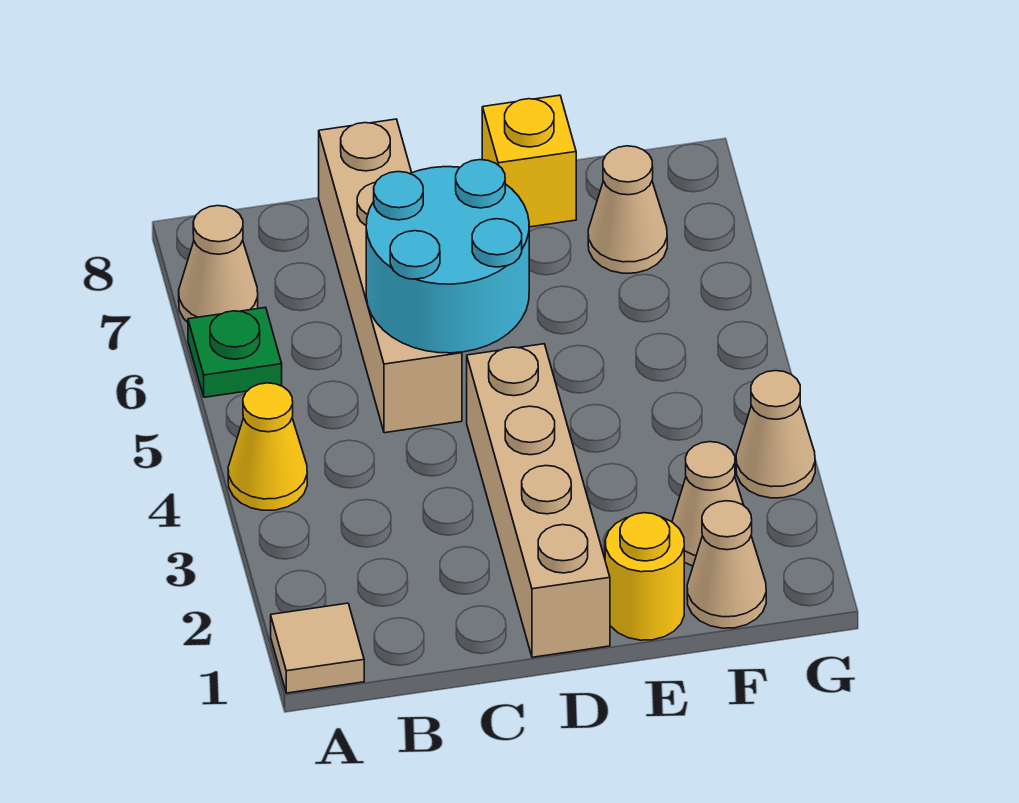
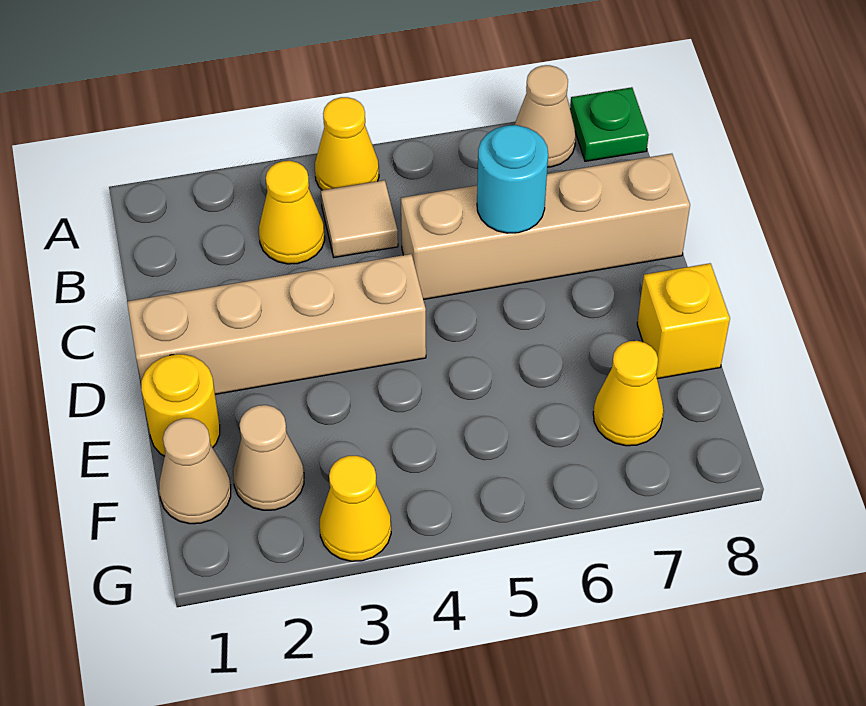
tan tile A1 level 1 -> tan tile B4 level 1
green plate A6 level 1 -> green plate A8 level 1
none -> yellow cone B3 level 1
cyan round brick C5:D6 level 2 -> cyan round brick C6 level 2
tan cone F7 level 1 -> yellow cone F7 level 1
tan cone G3 level 1 -> yellow cone G3 level 1

